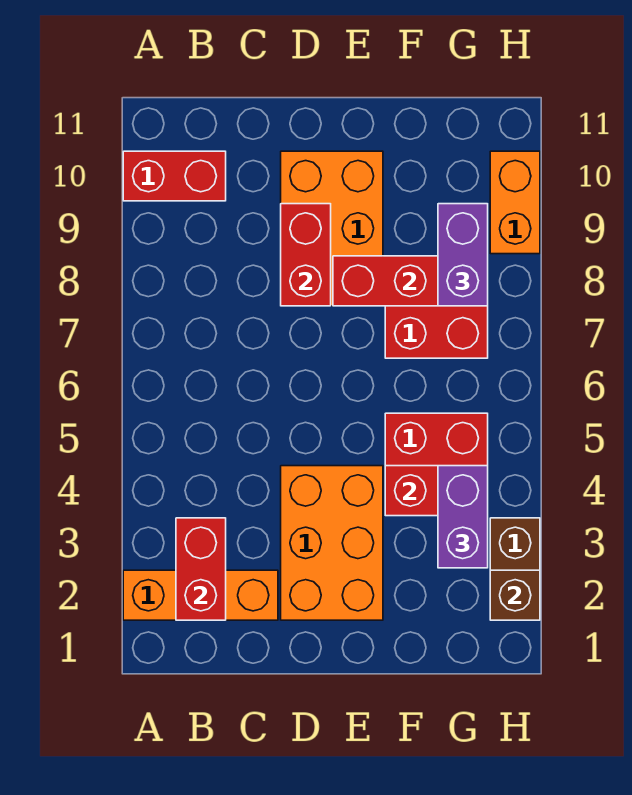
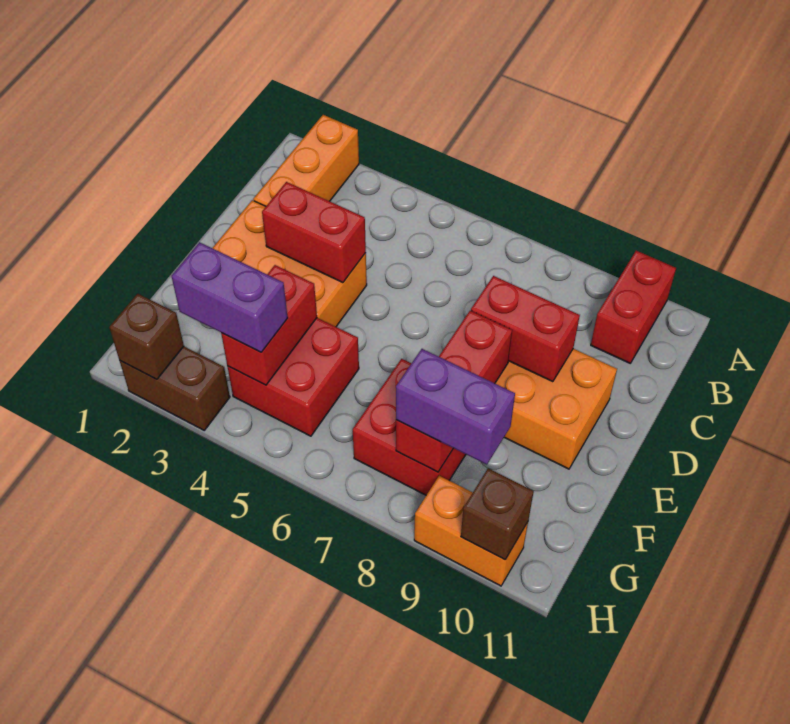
red brick B2:B3 level 2 -> red brick D3:D4 level 2
none -> brown brick H10 level 2

